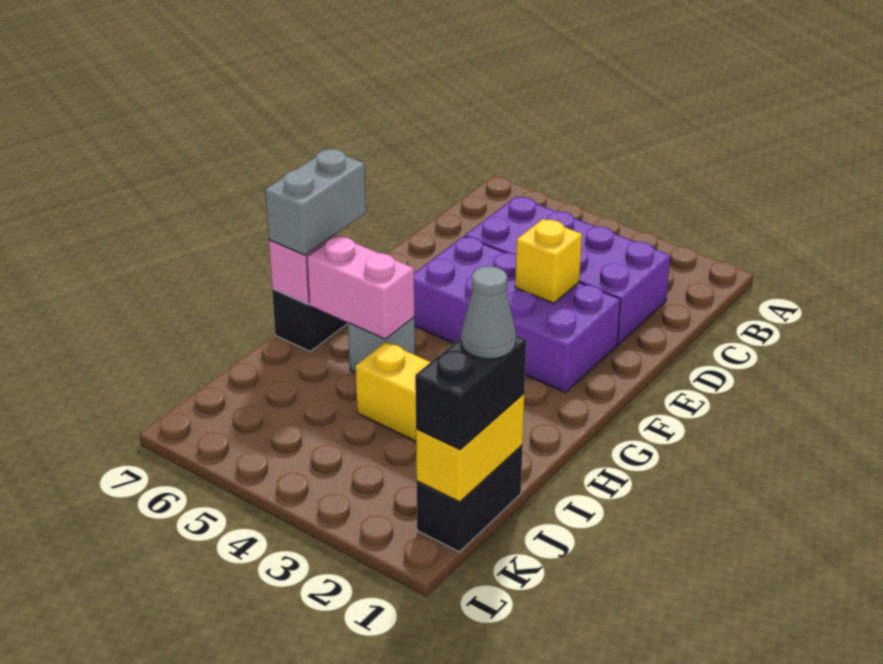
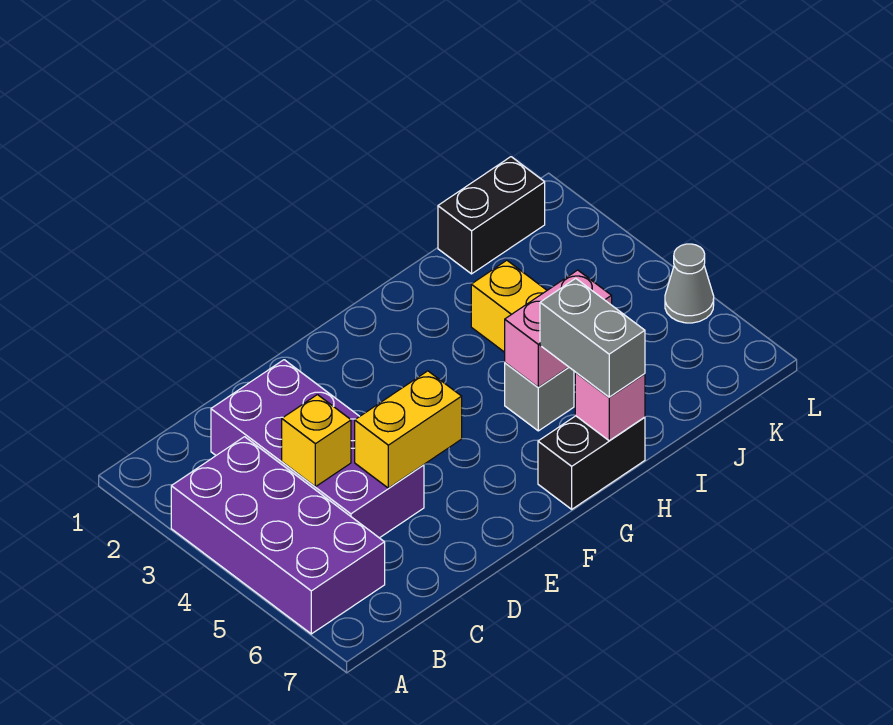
purple brick E2:F5 level 1 -> purple brick A3:B6 level 1
yellow brick E3 level 2 -> yellow brick C4 level 2
grey brick G7:H7 level 3 -> grey brick H6:H7 level 3
pink brick H5:H6 level 2 -> pink brick H5:I5 level 2
yellow brick J1:K1 level 2 -> yellow brick D5:E5 level 2
black brick J1:K1 level 3 -> none
grey cone J1 level 4 -> grey cone L5 level 1

